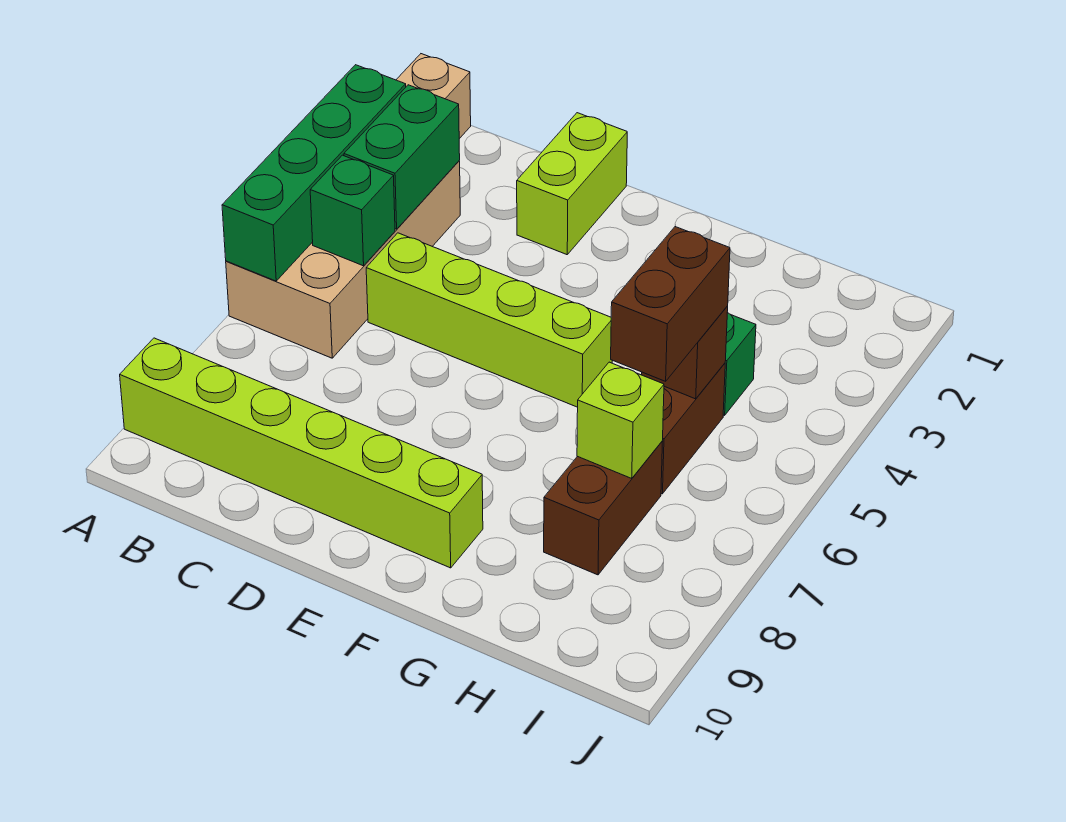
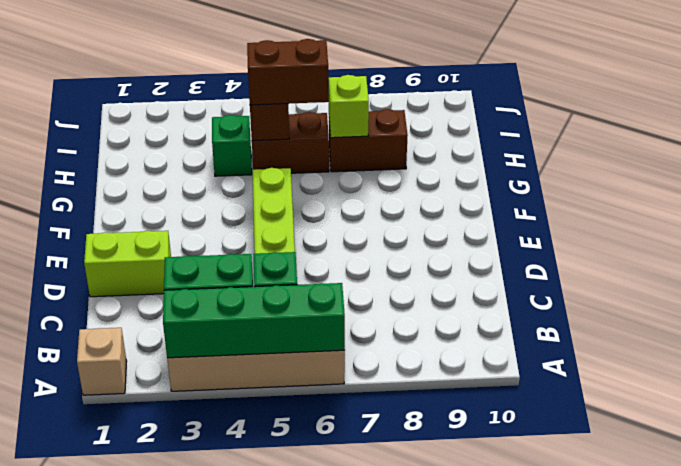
lime brick A9:F9 level 1 -> none

